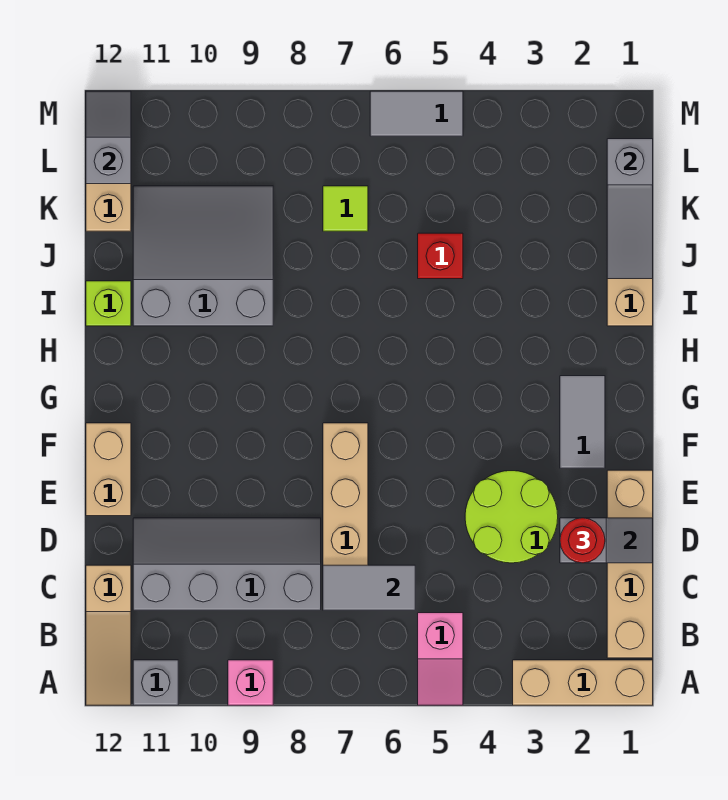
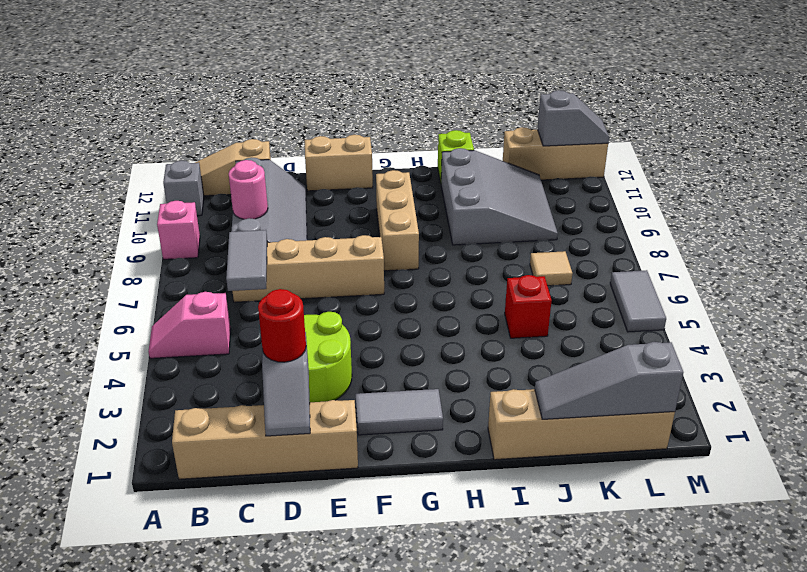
tan brick A1:A3 level 1 -> tan brick G8:G10 level 1
none -> pink round brick C9 level 2
lime tile K7 level 1 -> tan tile K7 level 1

